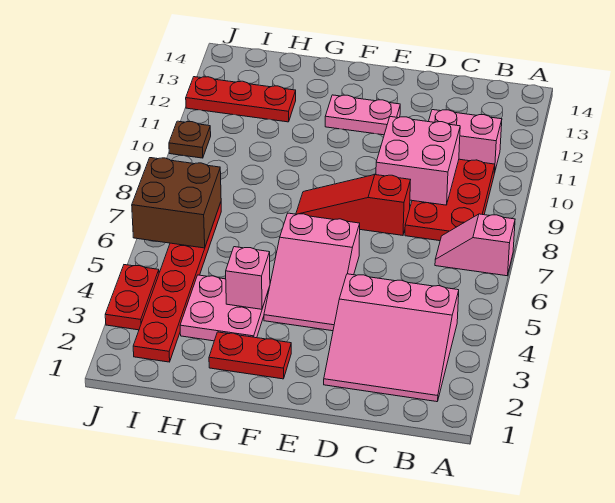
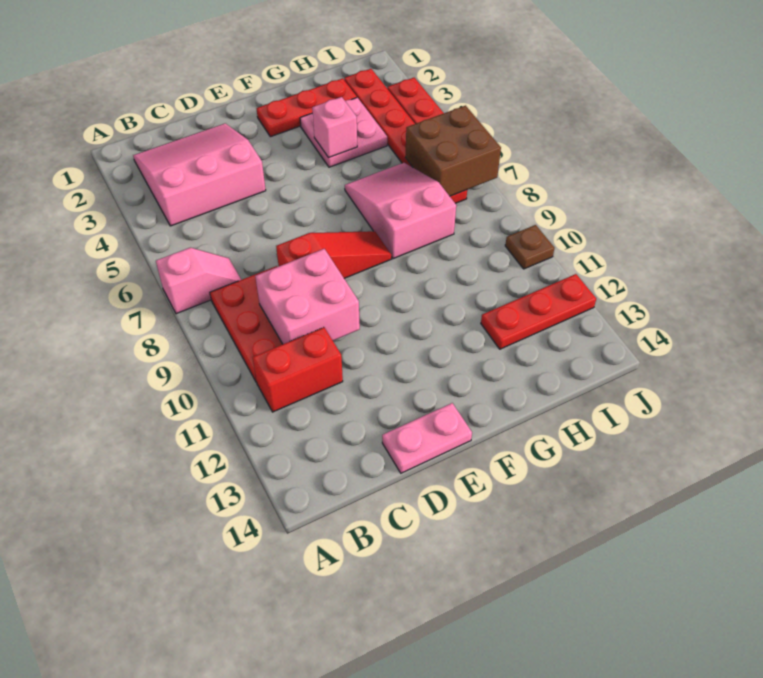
pink brick B11:C11 level 1 -> red brick B11:C11 level 1
pink slope E4:F6 level 1 top 6 -> pink slope G6:H8 level 1 top 8
pink plate E12:F12 level 1 -> pink plate D14:E14 level 1
red plate F2:G2 level 1 -> red plate F2:H2 level 1

